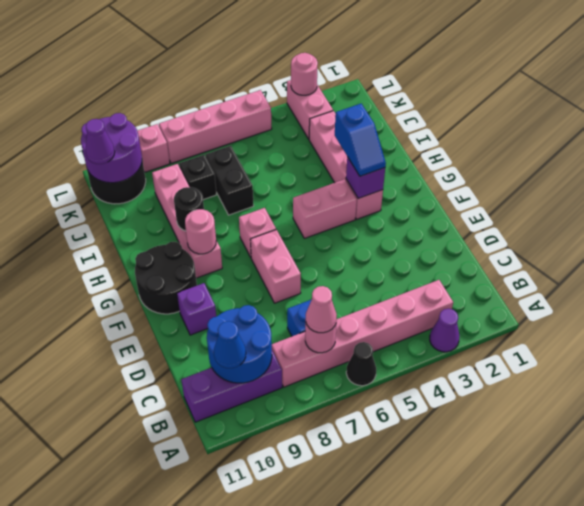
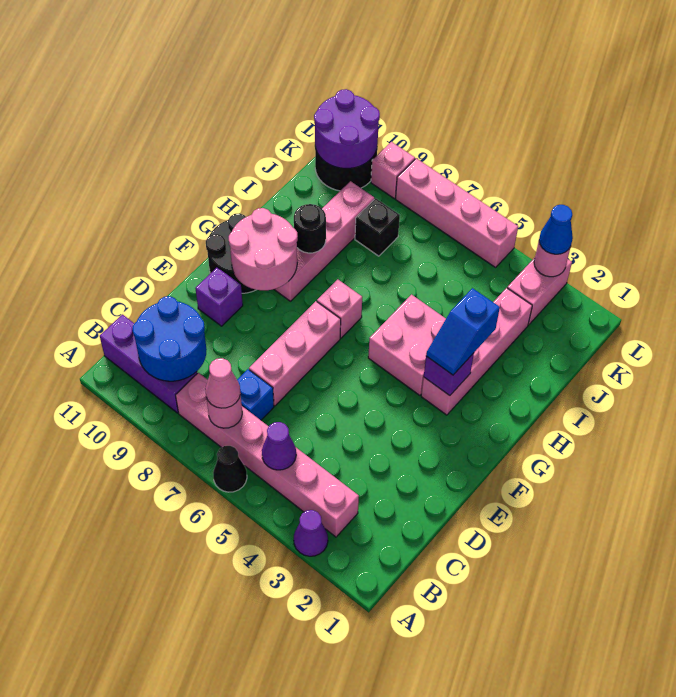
blue cone B10 level 3 -> blue cone L3 level 3
pink brick E7:F7 level 1 -> pink brick D7:F7 level 1
pink brick G4:G5 level 1 -> pink brick G4:H5 level 1
pink round brick G9 level 2 -> pink round brick F9:G10 level 2
black brick I7:J7 level 1 -> none
purple cone K11 level 3 -> purple cone B5 level 2

